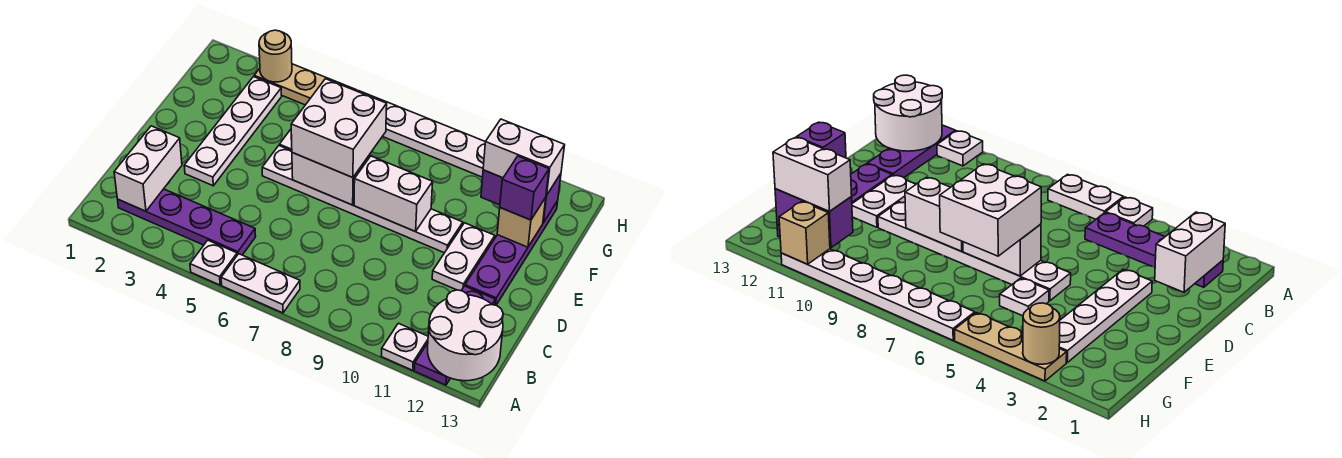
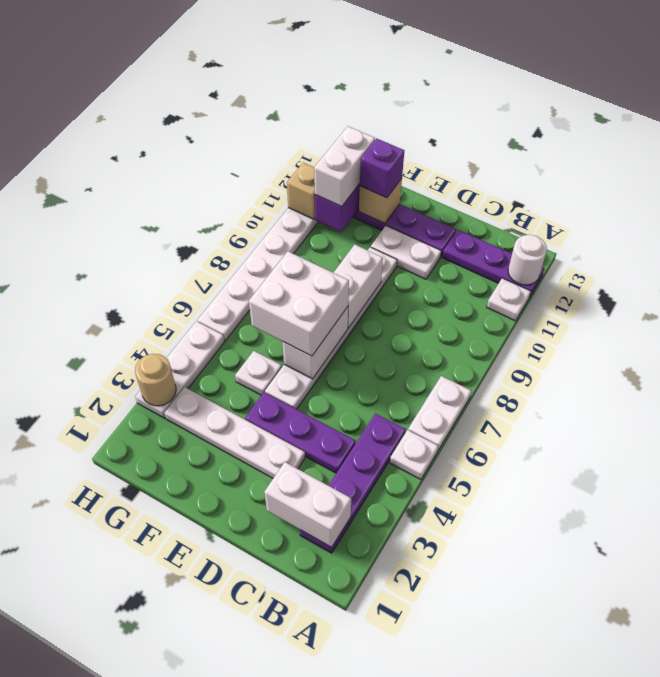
white round brick A12:B13 level 2 -> white round brick A12 level 2
none -> purple plate C4:E4 level 1
tan plate H3:H5 level 1 -> white plate H3:H5 level 1

